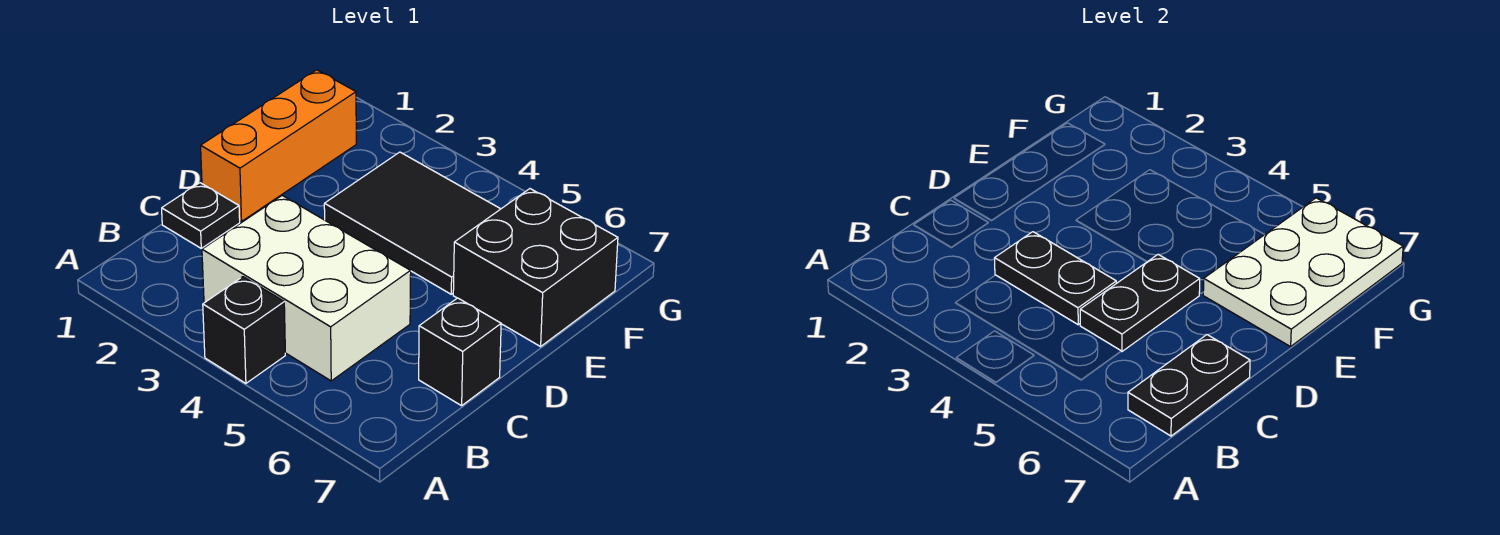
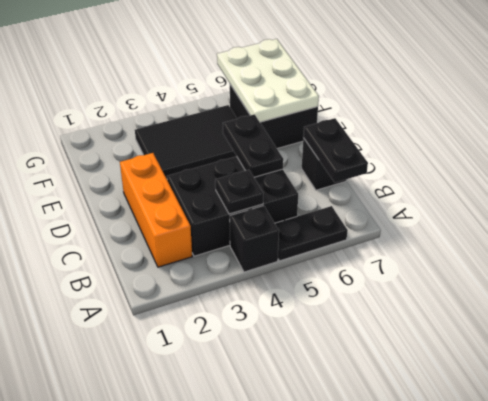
white brick B3:C5 level 1 -> black brick B3:C5 level 1
black plate C1 level 1 -> black plate B4 level 2
black plate C3:C4 level 2 -> black plate A5:A6 level 1
orange brick D1:F1 level 1 -> orange brick B2:D2 level 1

